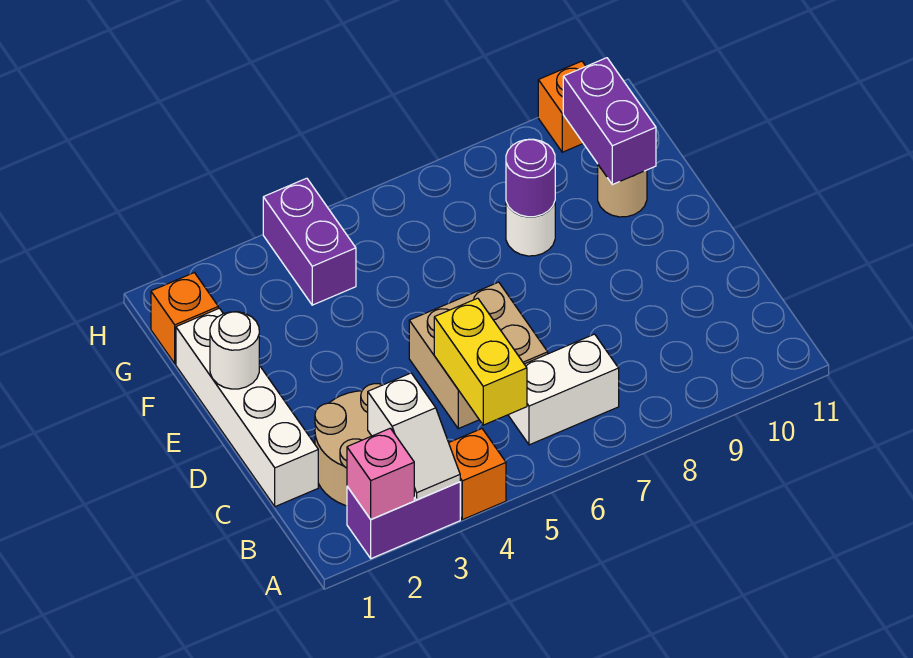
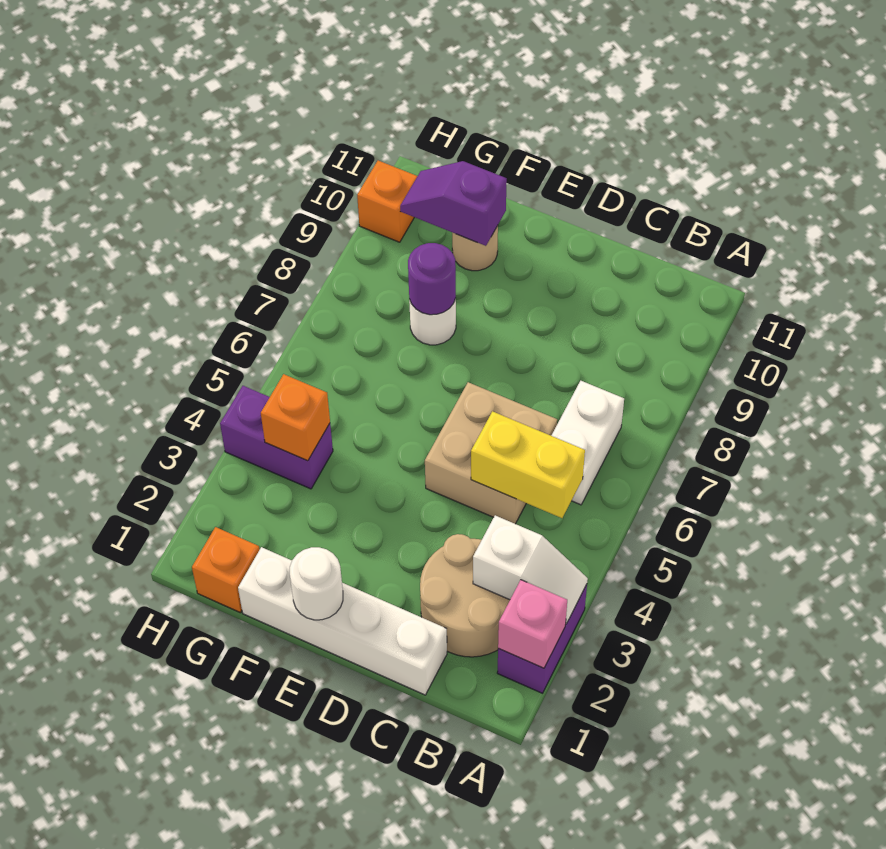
orange brick A4 level 1 -> orange brick G4 level 2
purple brick F10:G10 level 2 -> purple slope F10:G10 level 2 top F

